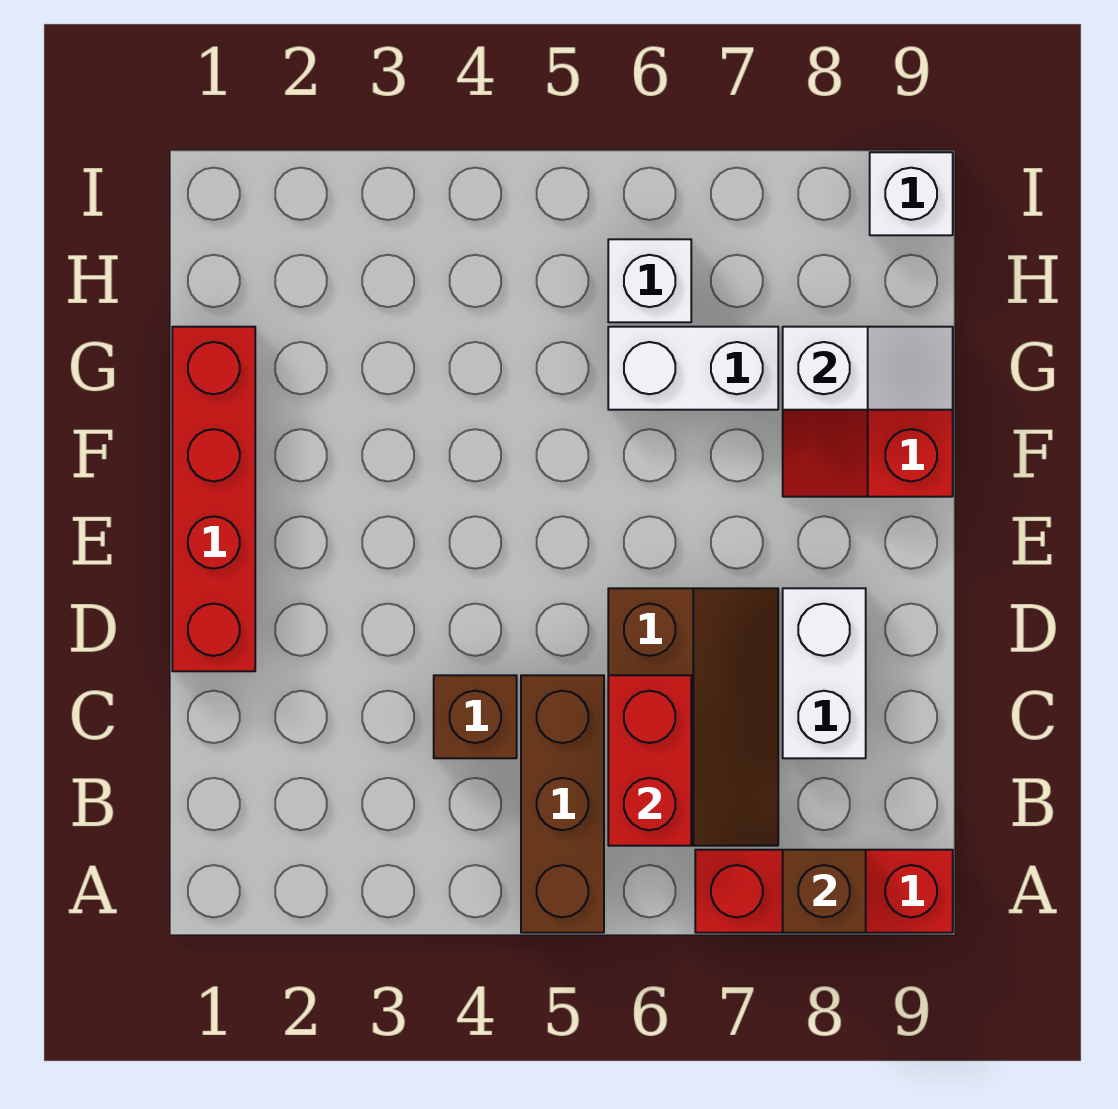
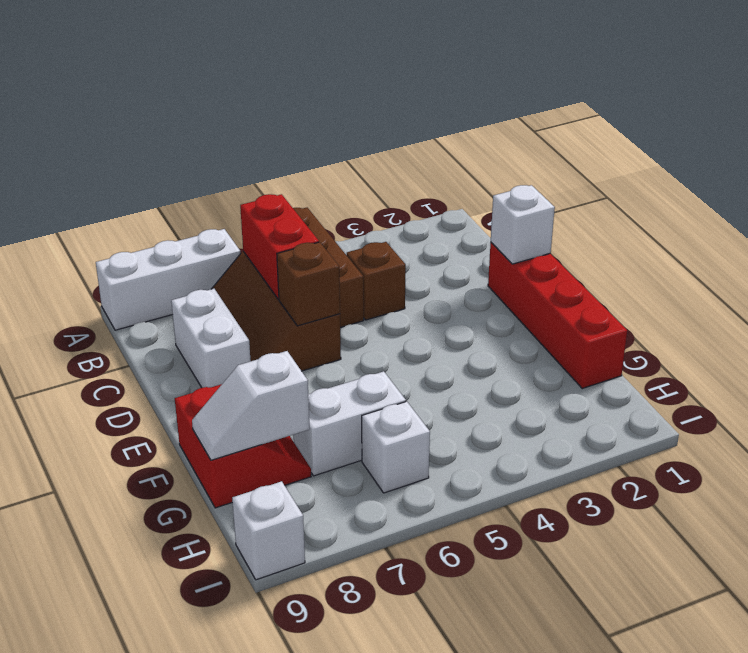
red brick A7:A9 level 1 -> white brick A7:A9 level 1
brown brick A8 level 2 -> brown brick D6 level 2
none -> white brick D1 level 2

